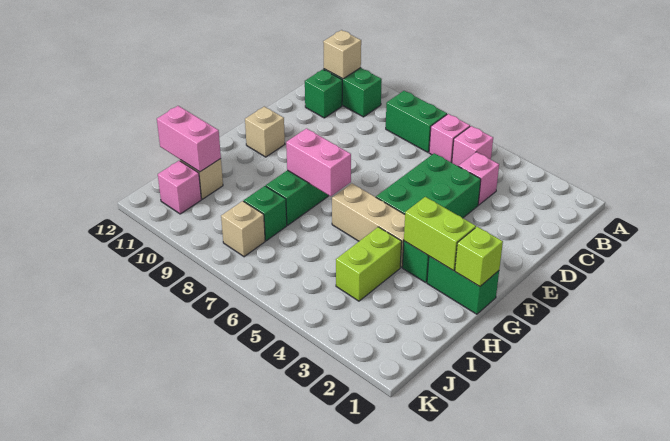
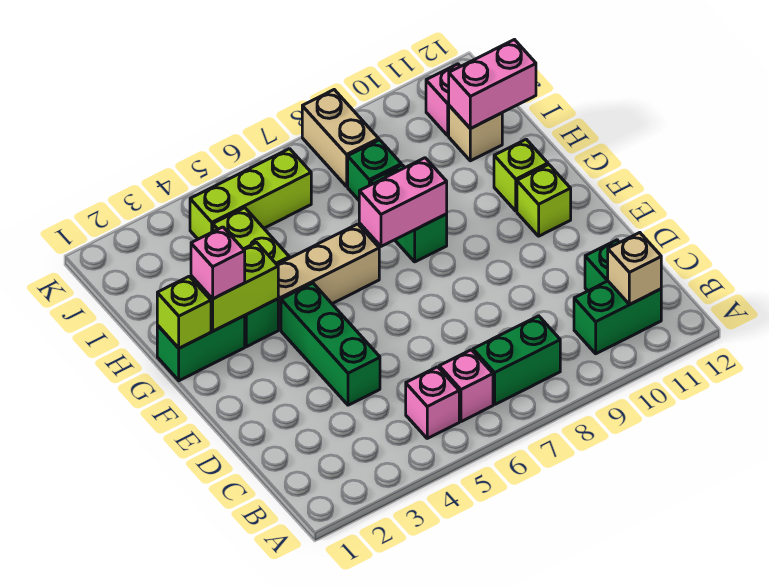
pink brick C4 level 1 -> pink brick G2 level 3
green brick D4:F5 level 1 -> green brick D4:F4 level 1
tan brick F11 level 1 -> lime brick F11 level 1
none -> lime brick G11 level 1
none -> lime brick J4:J6 level 1
tan brick J8 level 1 -> tan brick J8:K8 level 1

